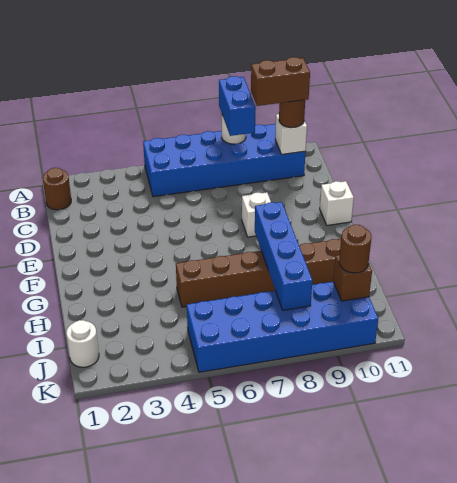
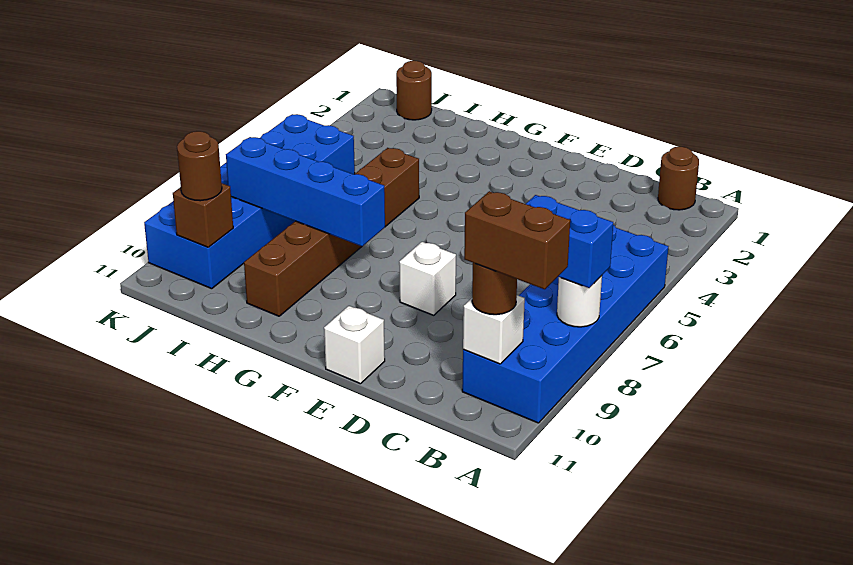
brown brick B9:B10 level 4 -> brown brick A10:B10 level 4
white round brick J1 level 1 -> brown round brick J1 level 1

